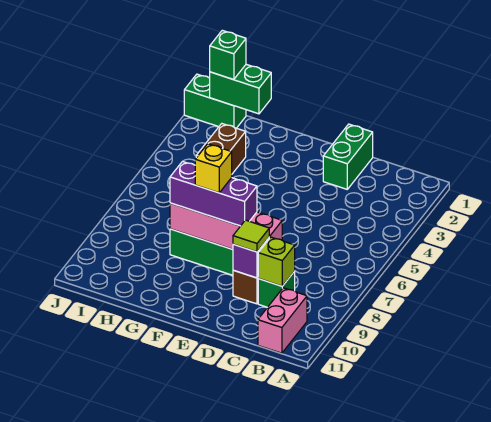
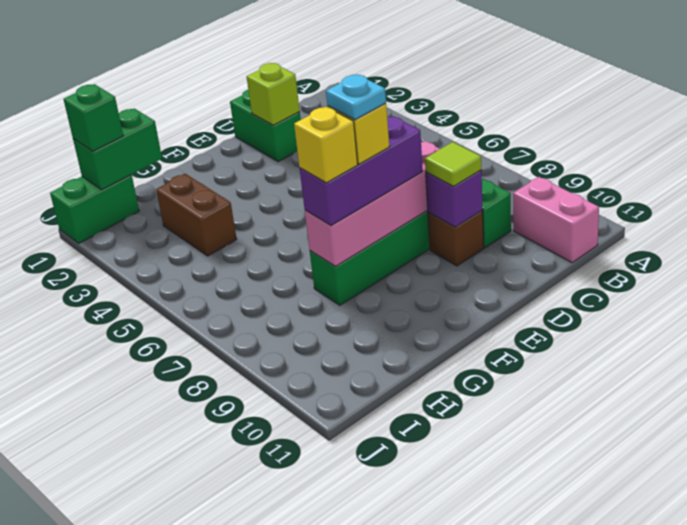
lime brick C9 level 2 -> lime brick D2 level 2
none -> cyan plate F8 level 5
none -> yellow brick G8 level 4

